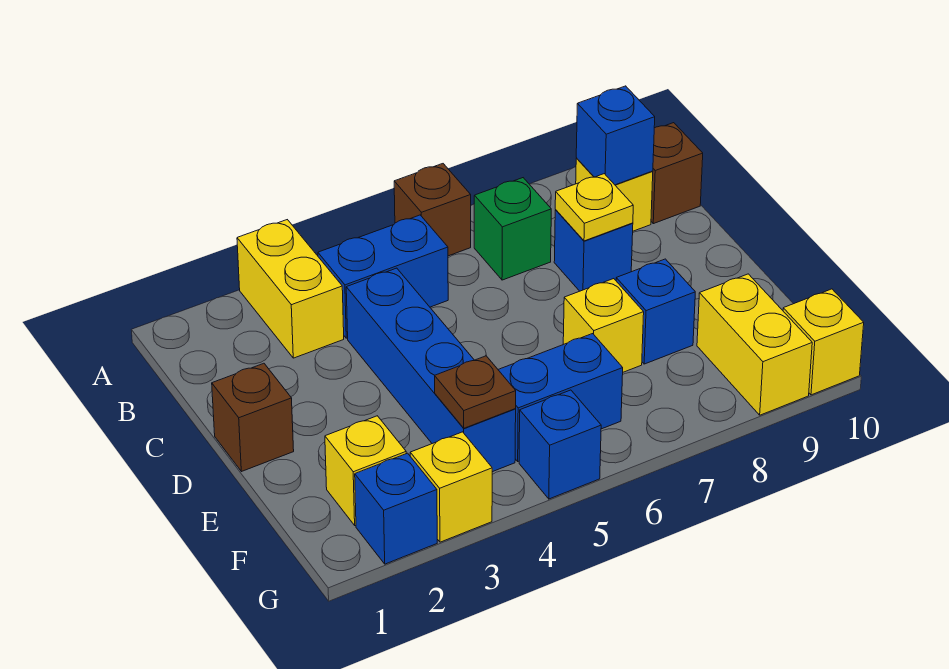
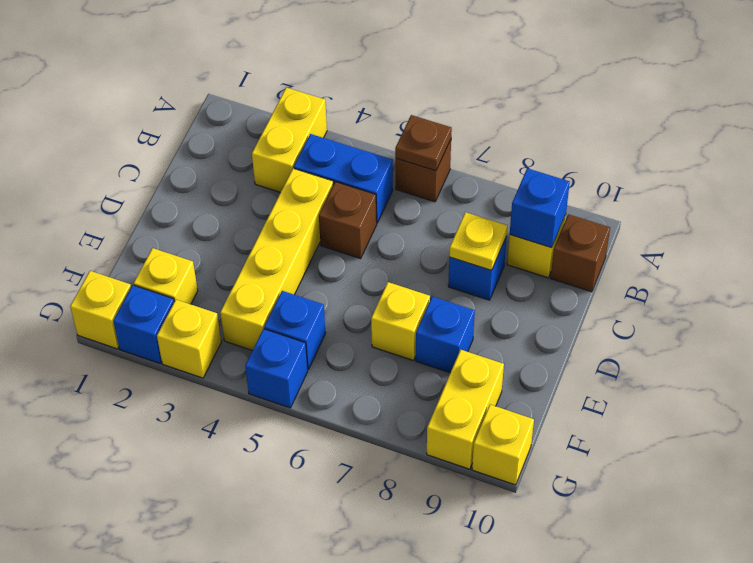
green brick B7 level 1 -> none
blue brick C4:F4 level 1 -> yellow brick C4:F4 level 1
brown brick D1 level 1 -> brown brick C5 level 1
brown plate F4 level 2 -> brown plate A6 level 2
blue brick F5:F6 level 1 -> blue brick F5 level 1
none -> yellow brick G1 level 1

